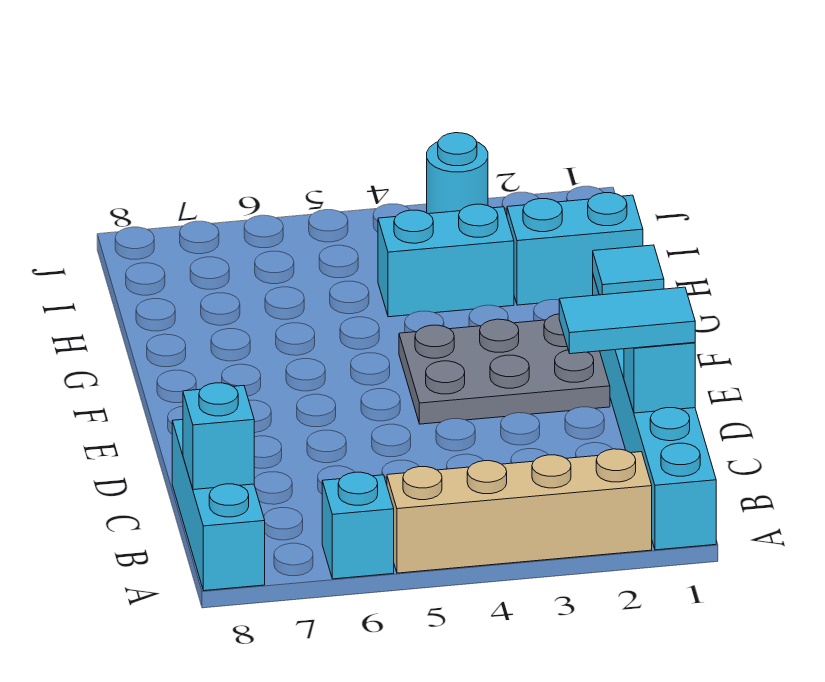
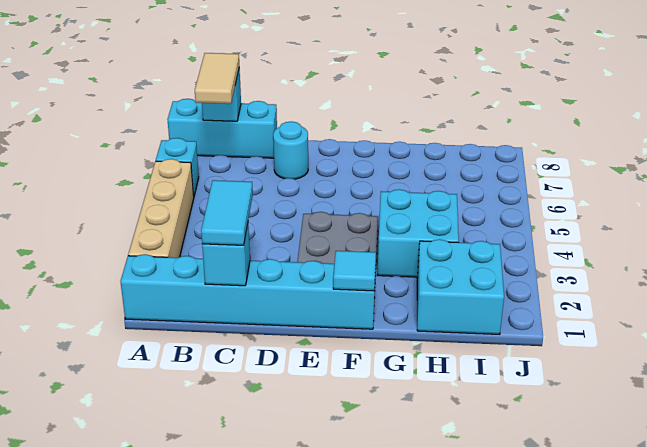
none -> tan tile B7:B8 level 3
cyan brick H1:H2 level 1 -> cyan brick H1:I2 level 1
cyan brick H3:H4 level 1 -> cyan brick G3:H4 level 1
cyan round brick J3 level 1 -> cyan round brick D7 level 1

